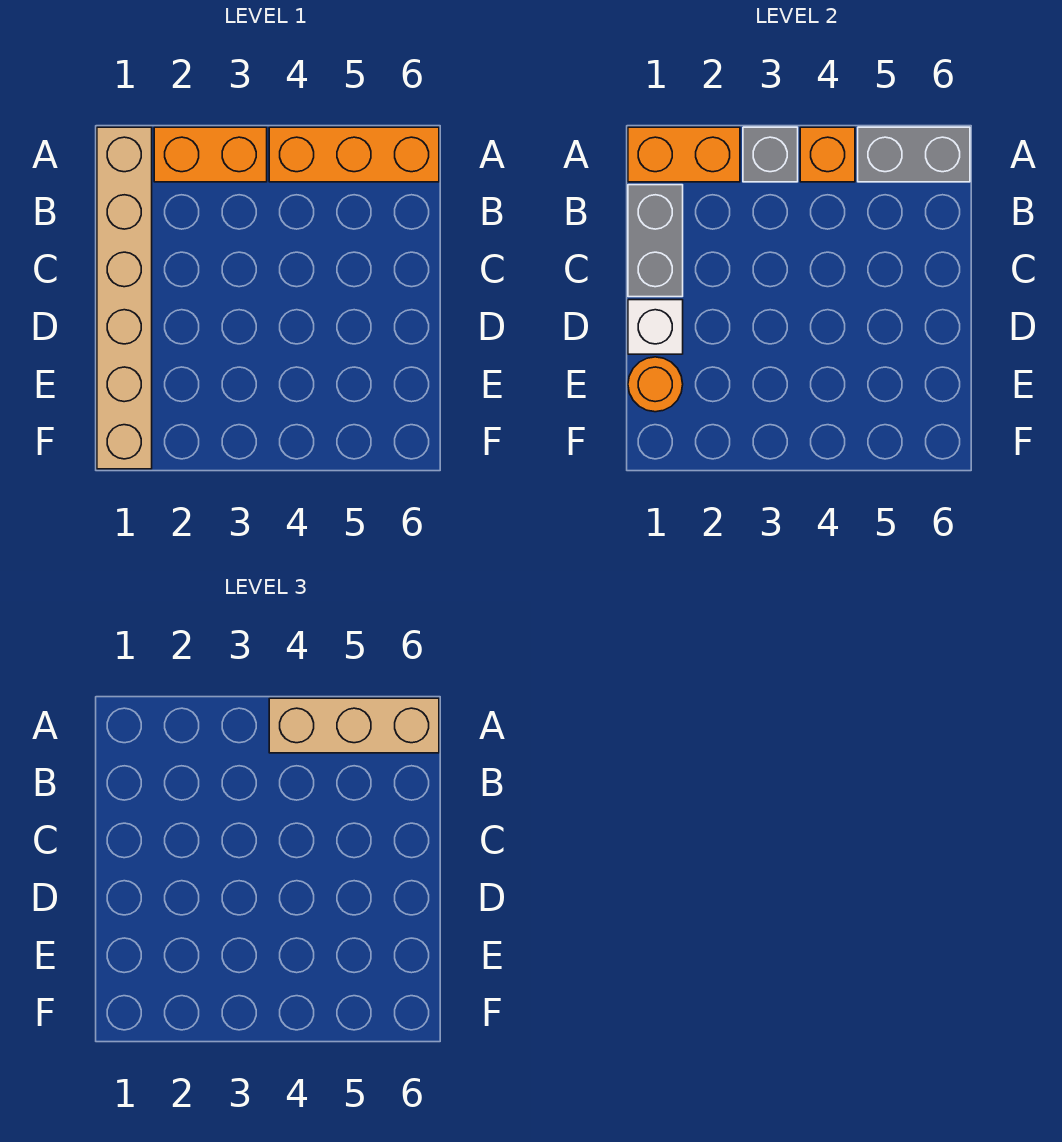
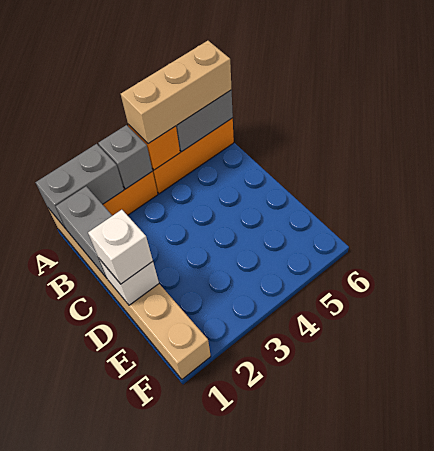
orange brick A1:A2 level 2 -> grey brick A1:A2 level 2
none -> white brick D1 level 3
orange round brick E1 level 2 -> none

